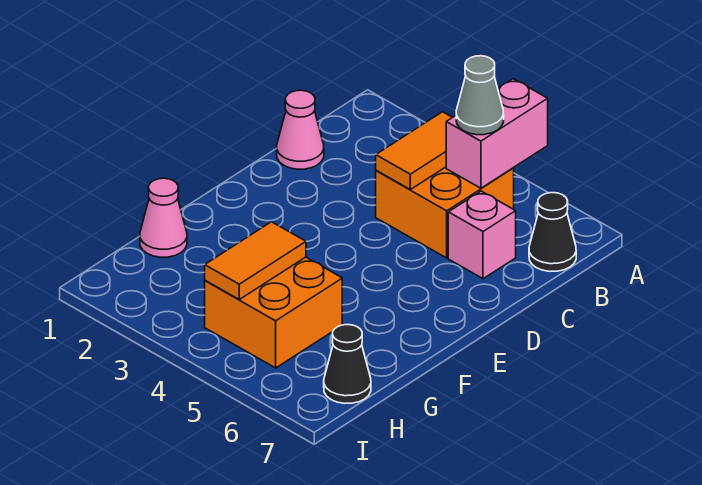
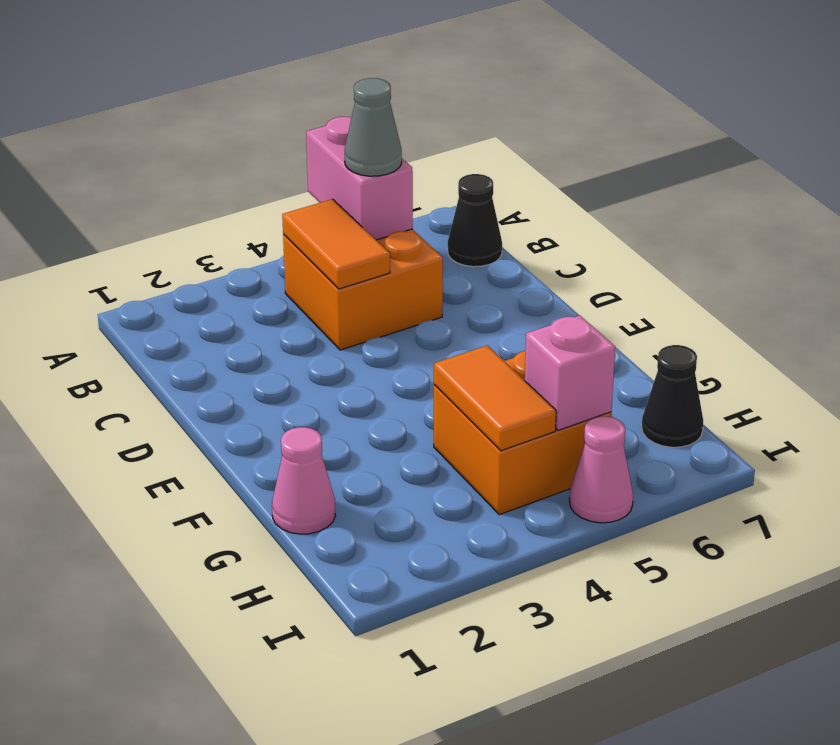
pink cone C1 level 1 -> pink cone I5 level 1
pink brick C6 level 1 -> pink brick H5 level 2

